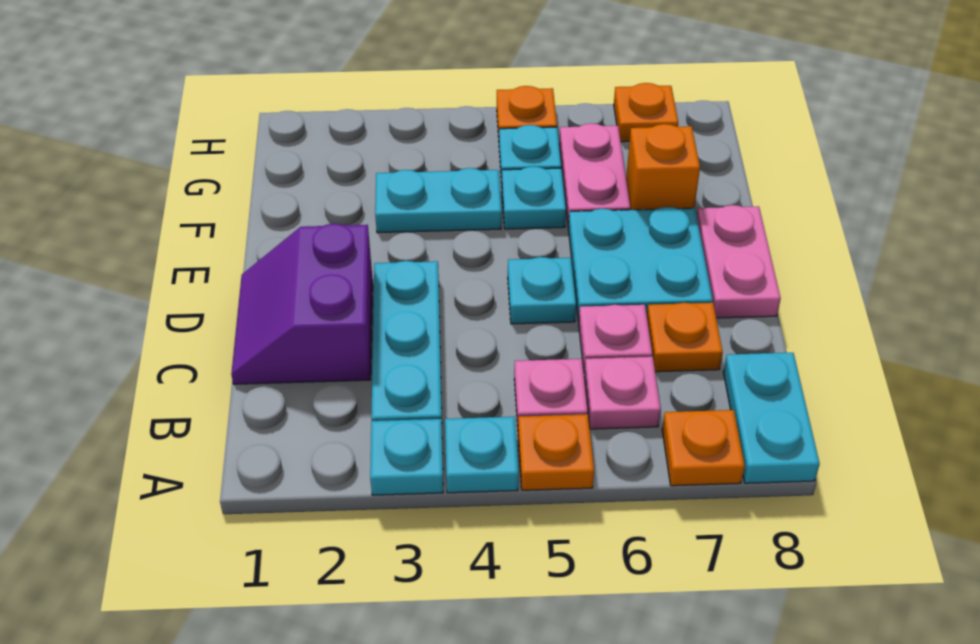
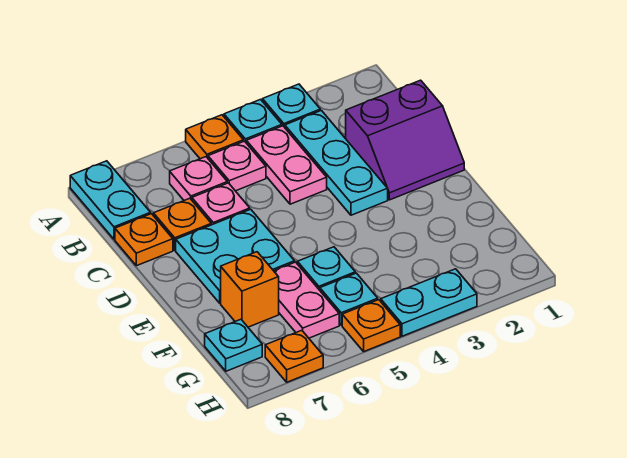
orange plate A7 level 1 -> orange plate C8 level 1
purple slope C1:D2 level 1 top 2 -> purple slope C1:D2 level 1 top C
cyan plate D5 level 1 -> cyan plate G8 level 1
pink plate D8:E8 level 1 -> pink plate B4:C4 level 1
cyan plate F3:F4 level 1 -> cyan plate H3:H4 level 1

